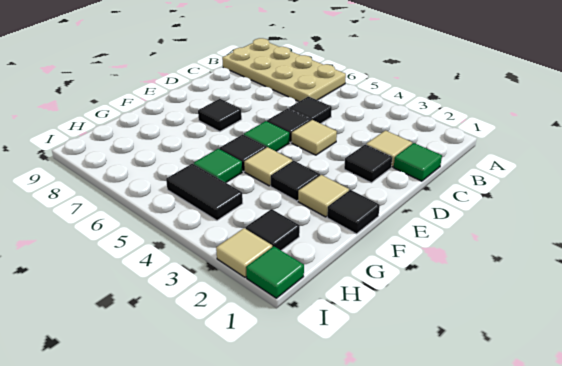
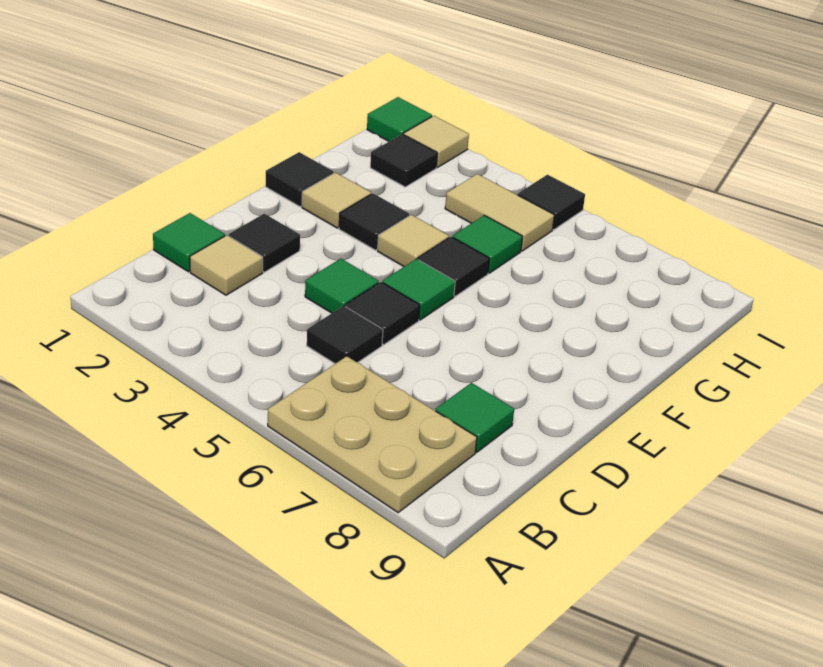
tan plate A6:B9 level 1 -> tan plate A6:B8 level 1
none -> green tile C8 level 1
tan tile D4 level 1 -> green tile D4 level 1
black tile E7 level 1 -> black tile I5 level 1
black tile H4:H5 level 1 -> tan tile H4:H5 level 1

